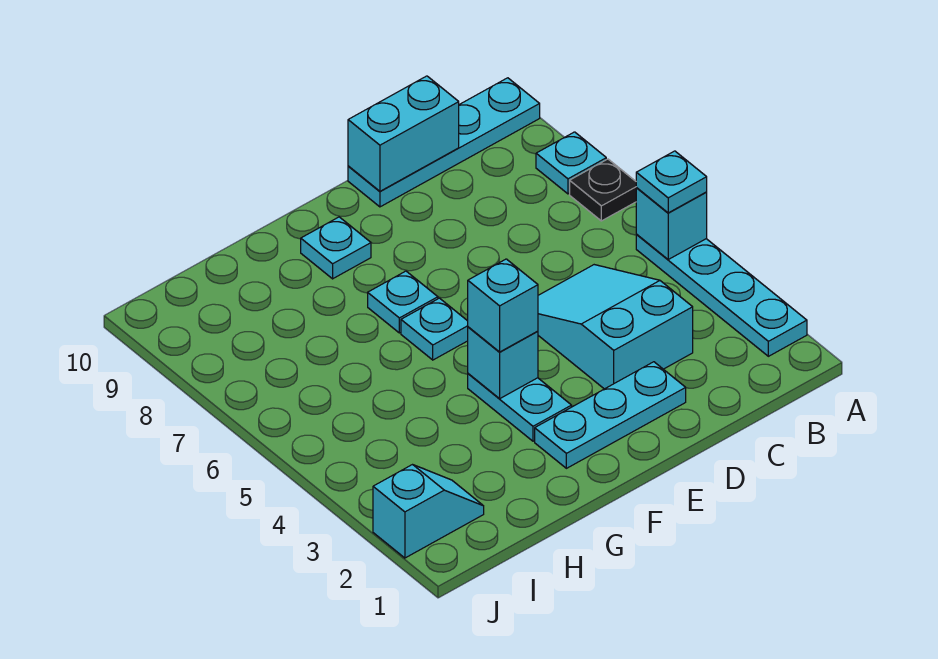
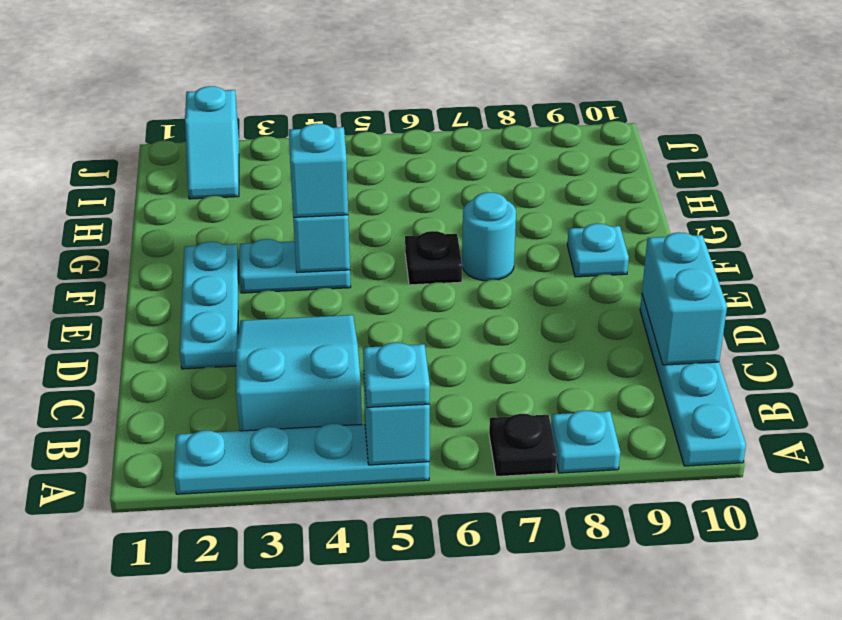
cyan slope C3:D5 level 1 top 3 -> cyan slope B3:D4 level 1 top B
cyan plate F6 level 1 -> black plate F6 level 1
cyan plate F7 level 1 -> cyan round brick F7 level 1

